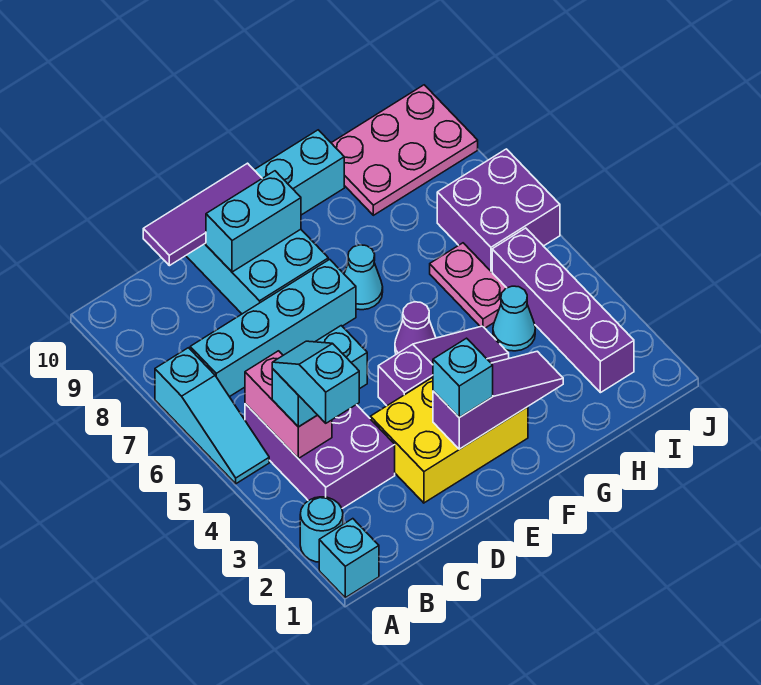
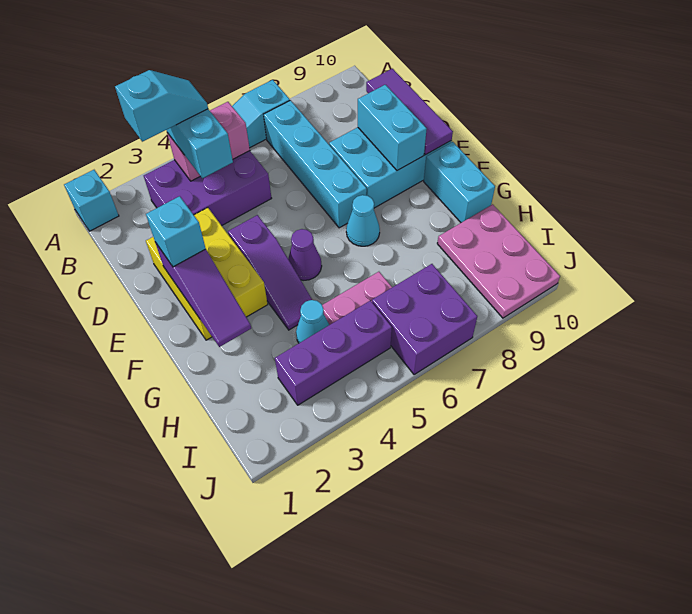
cyan round brick A2 level 1 -> none
purple brick I2:I5 level 1 -> purple brick I3:I5 level 1

